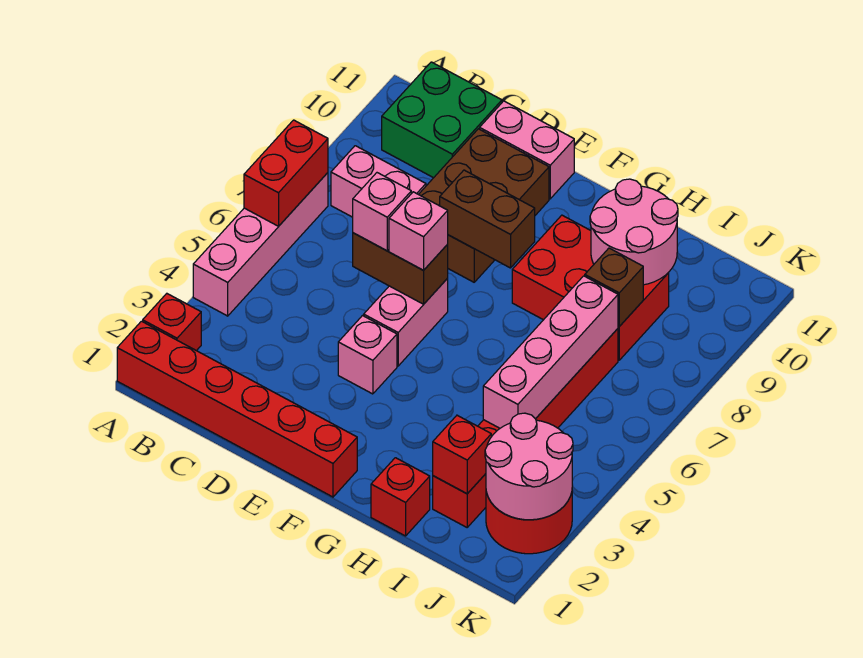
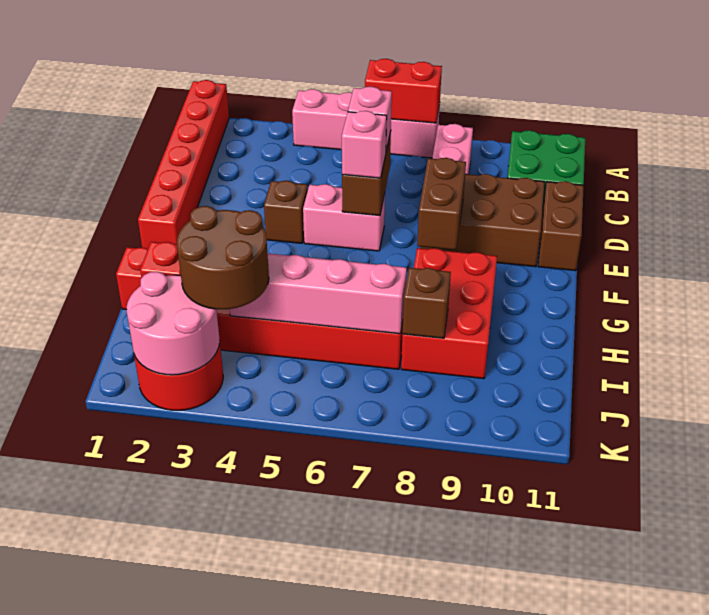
red brick A2 level 1 -> none
pink brick D11:E11 level 1 -> brown brick D11:E11 level 1
pink brick E4 level 1 -> brown brick E4 level 1
pink round brick H9:I10 level 2 -> none
none -> brown round brick I3:J4 level 3

